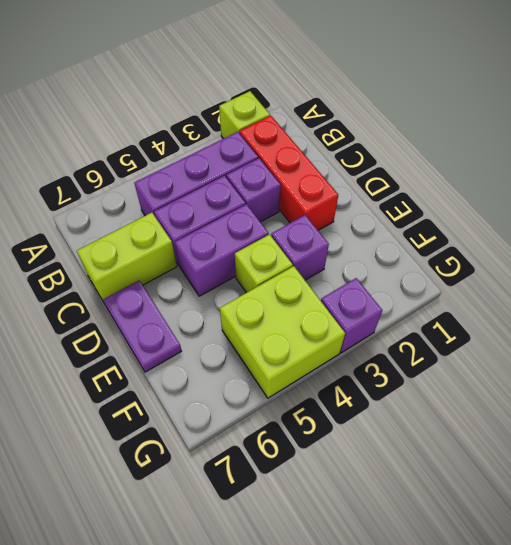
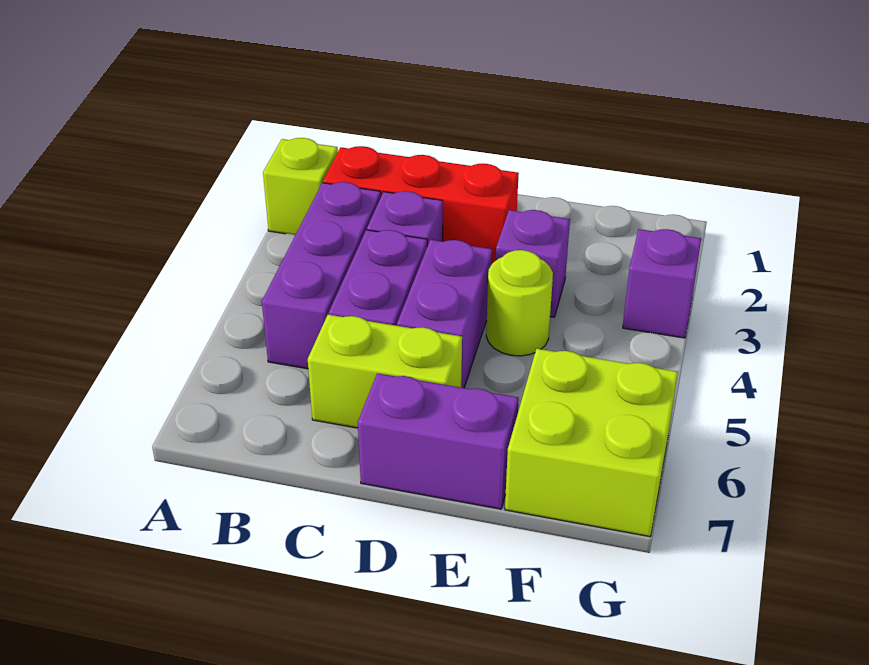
lime brick C6:C7 level 1 -> lime brick C6:D6 level 1
purple plate D7:E7 level 1 -> purple brick D7:E7 level 1
lime brick E4 level 1 -> lime round brick E4 level 1
lime brick F4:G5 level 1 -> lime brick F6:G7 level 1

